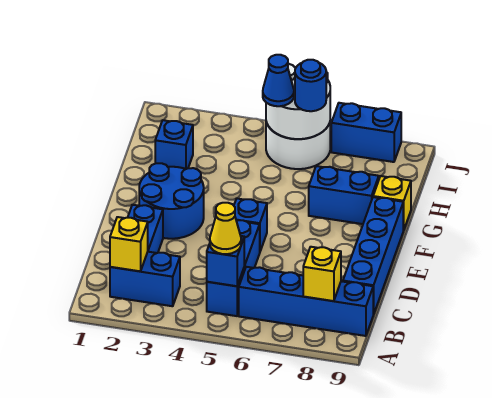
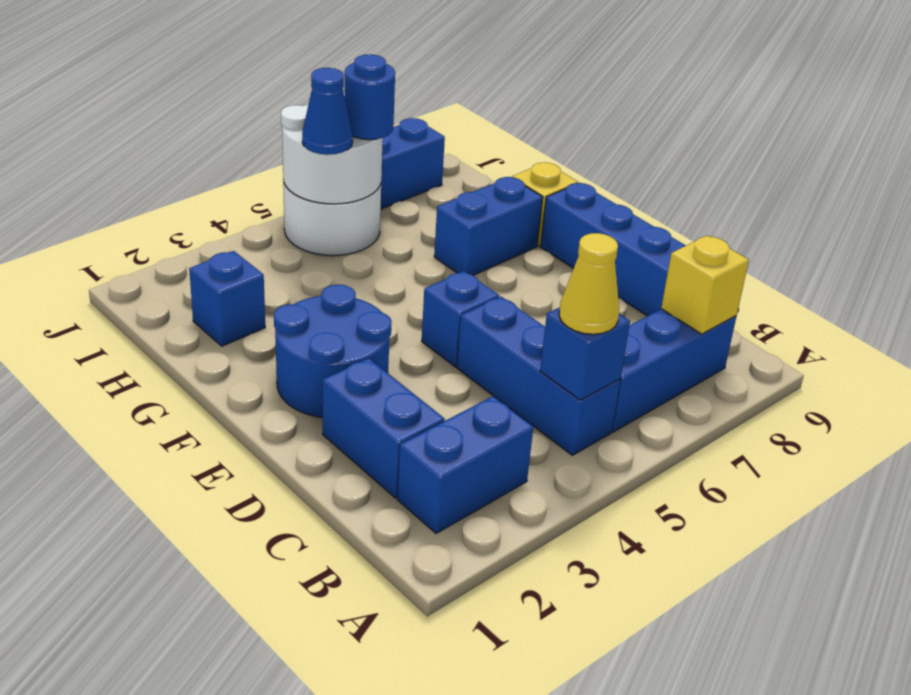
yellow brick B2 level 2 -> none
blue brick B6:B9 level 1 -> blue brick B6:B8 level 1

